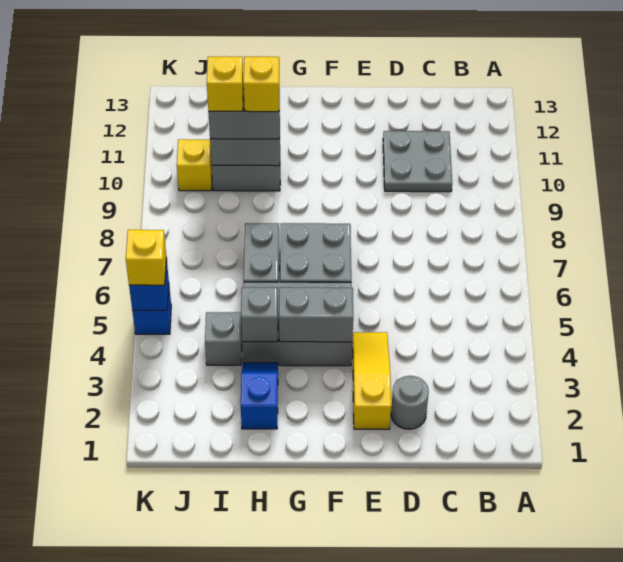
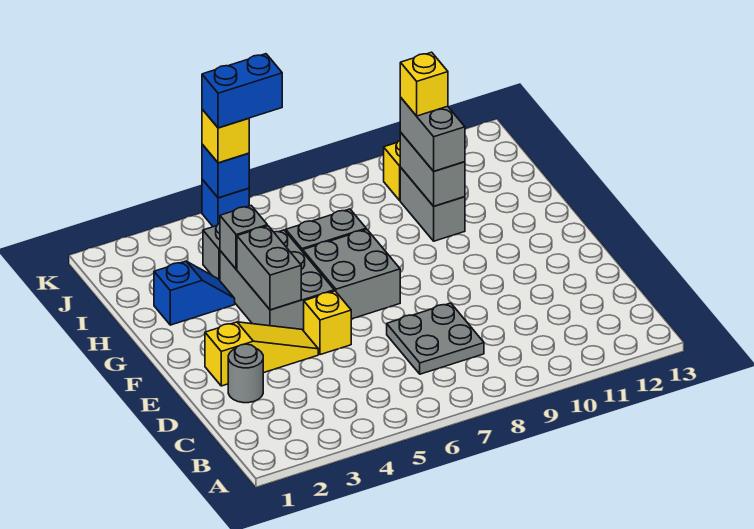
grey plate C10:D11 level 1 -> grey plate C7:D8 level 1
yellow brick H10 level 4 -> yellow brick E5 level 1
none -> blue brick K5:K6 level 4

